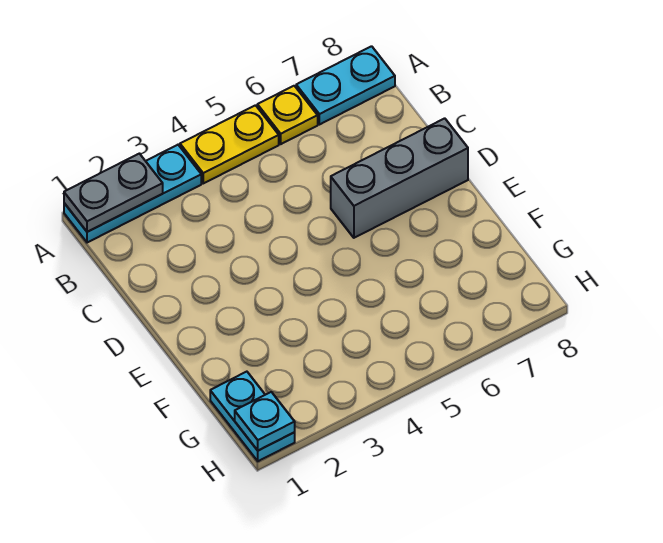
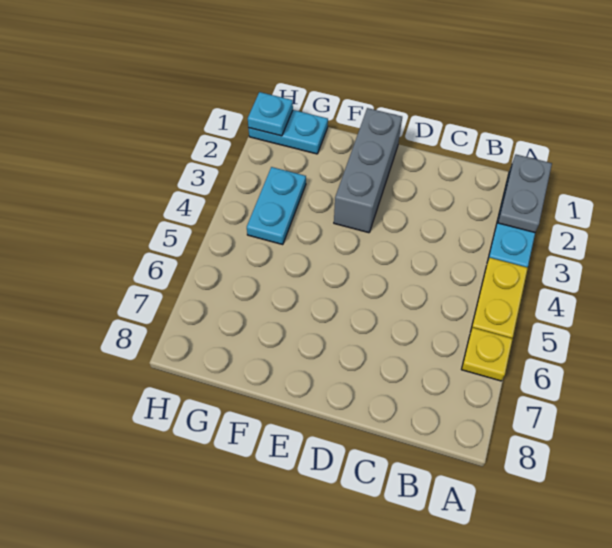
cyan plate A7:A8 level 1 -> cyan plate G3:G4 level 1
grey brick D6:D8 level 1 -> grey brick E1:E3 level 1

